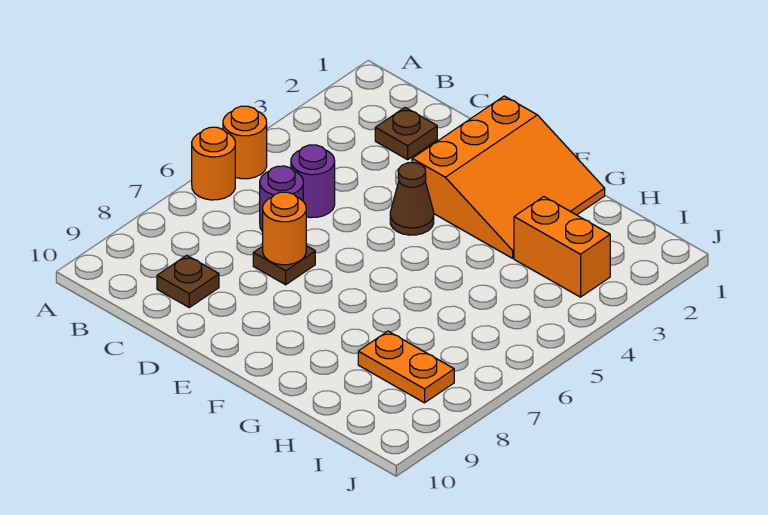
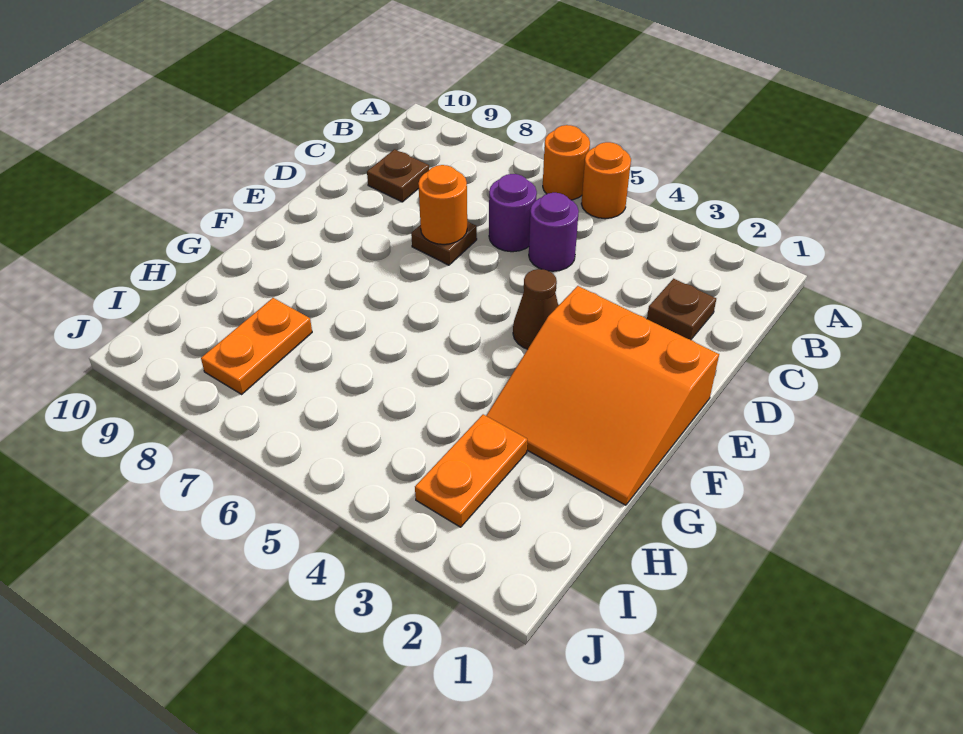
orange brick H3:I3 level 1 -> orange plate H3:I3 level 1

